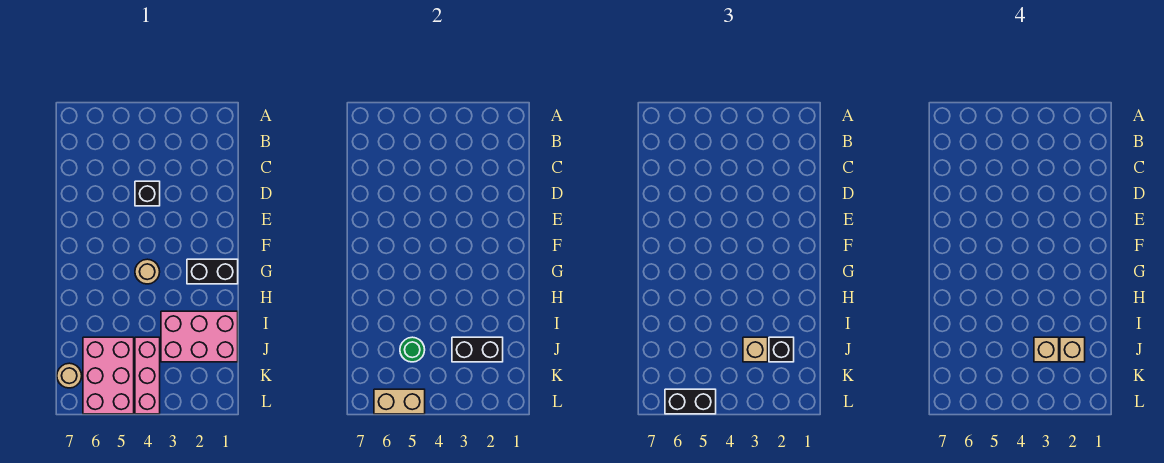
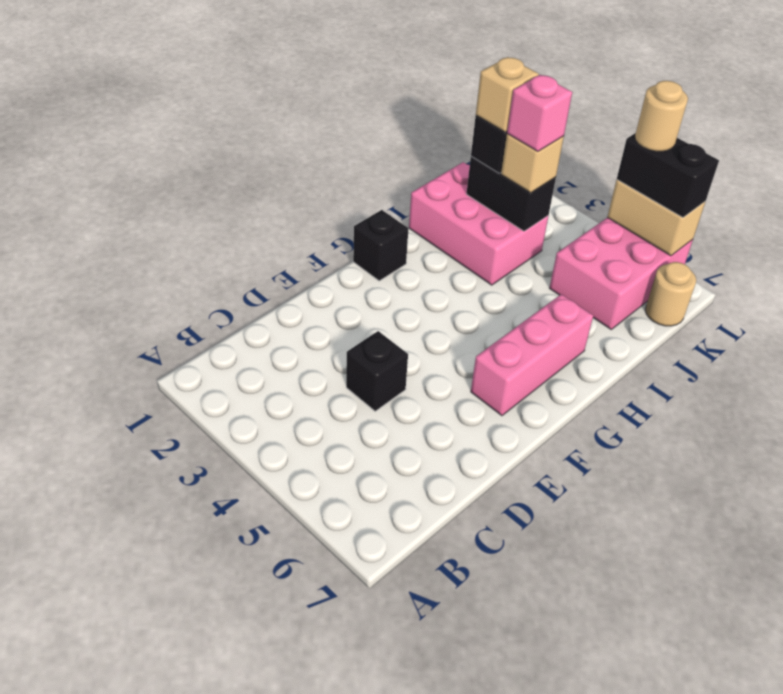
black brick G1:G2 level 1 -> black brick G1 level 1
tan round brick G4 level 1 -> tan round brick L5 level 4
tan brick J3 level 4 -> pink brick J3 level 4
pink brick J4:L4 level 1 -> pink brick F6:H6 level 1
green round brick J5 level 2 -> none

